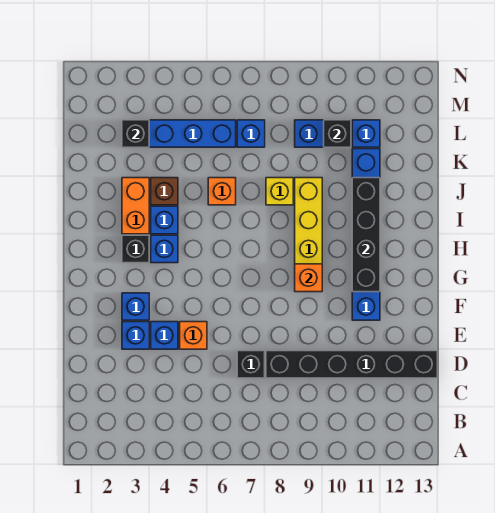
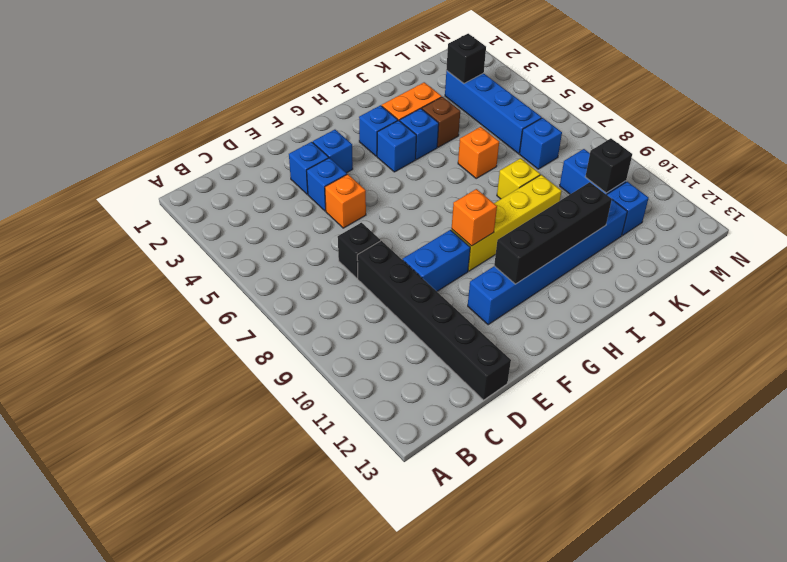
none -> blue brick E9:F9 level 1
black brick H3 level 1 -> blue brick H3 level 1

